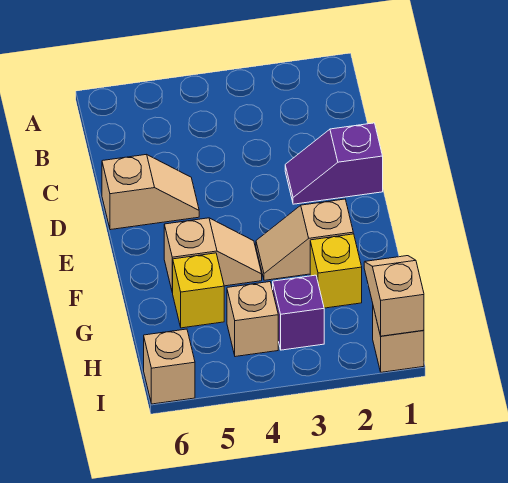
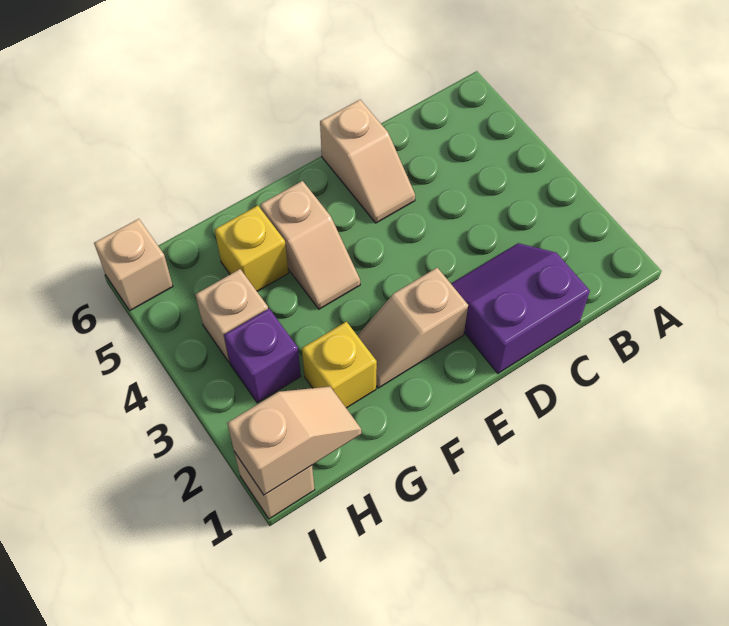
purple slope D1:D2 level 1 top 1 -> purple slope C1:D2 level 1 top 1
tan slope F2:F3 level 1 top 2 -> tan slope E2:F2 level 1 top E

